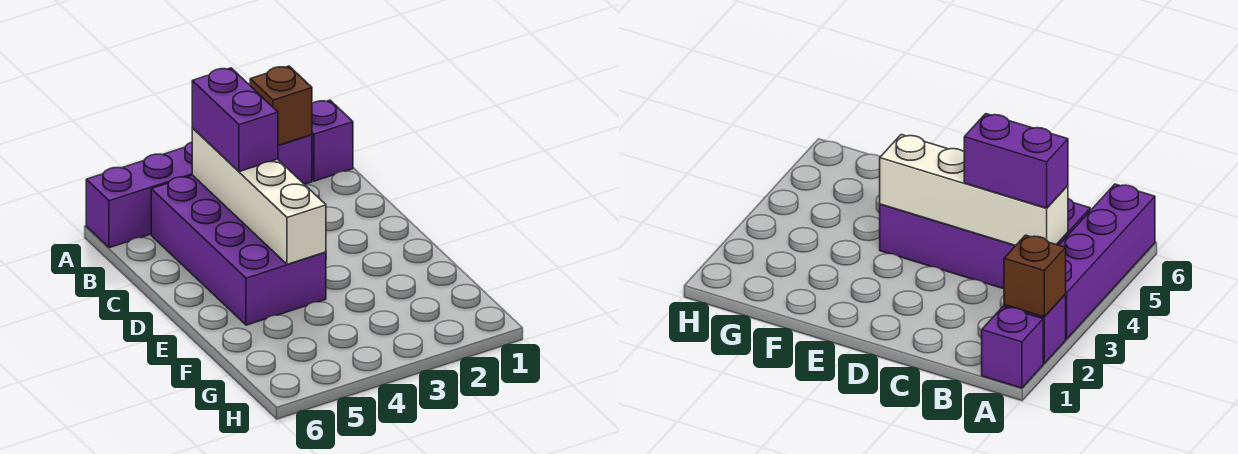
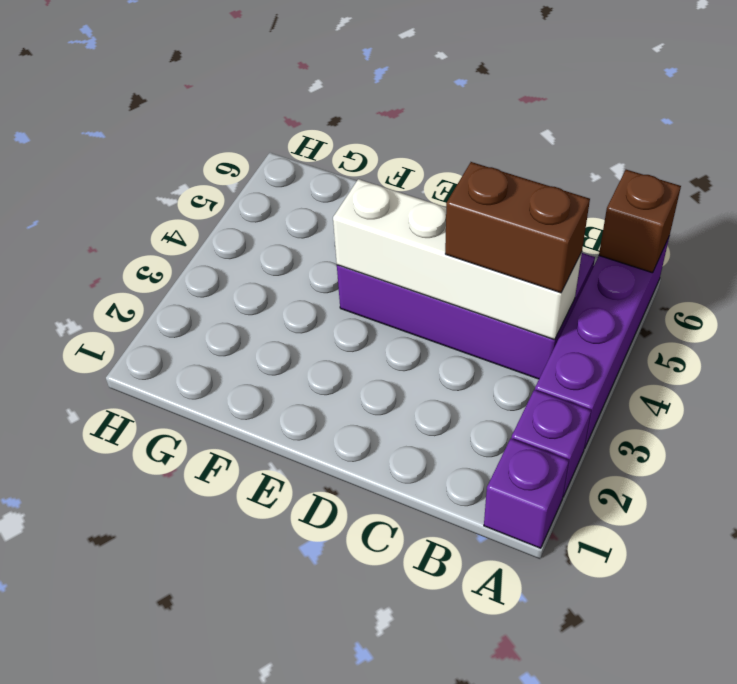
brown brick A2 level 2 -> brown brick A6 level 2
purple brick B4:C4 level 3 -> brown brick B4:C4 level 3

